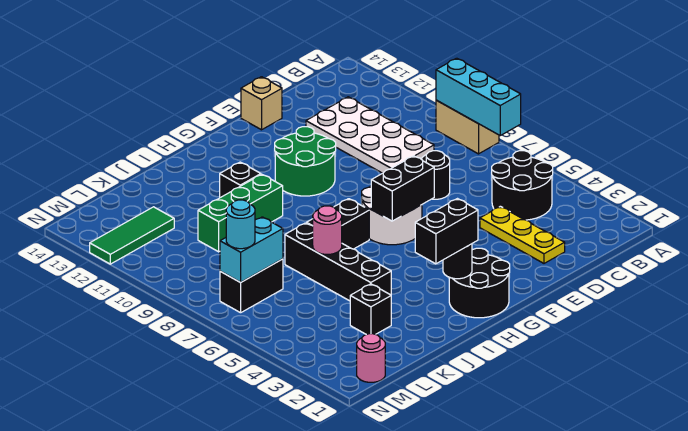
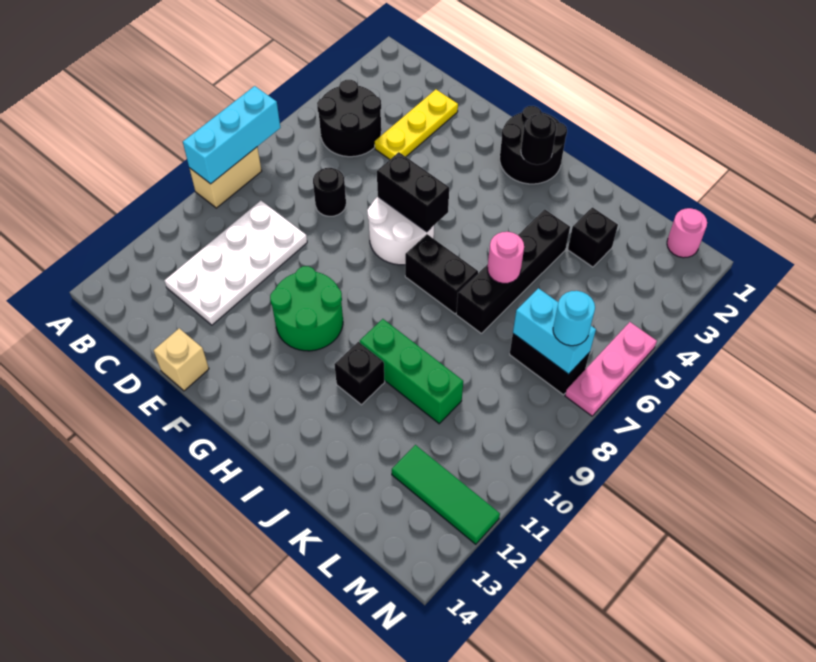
black brick H2:I2 level 3 -> none
none -> pink plate N5:N7 level 1

